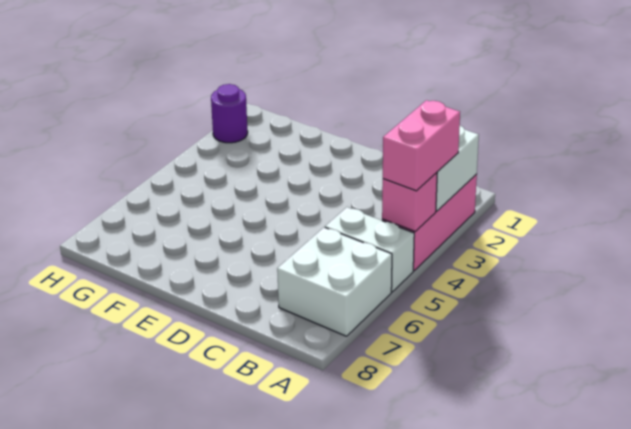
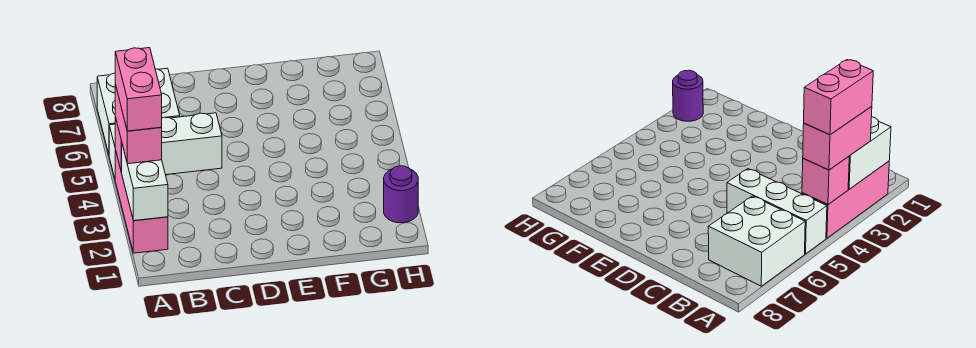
none -> pink brick A3:A4 level 4
white brick A5:B5 level 1 -> white brick A5:C5 level 1

